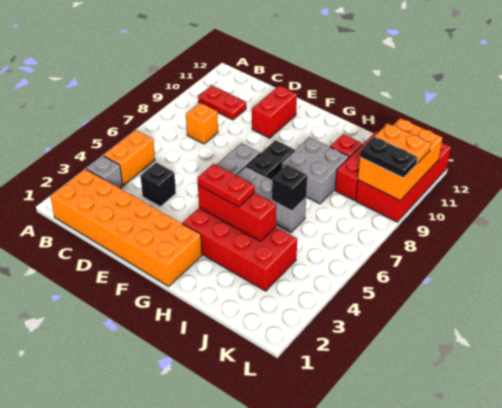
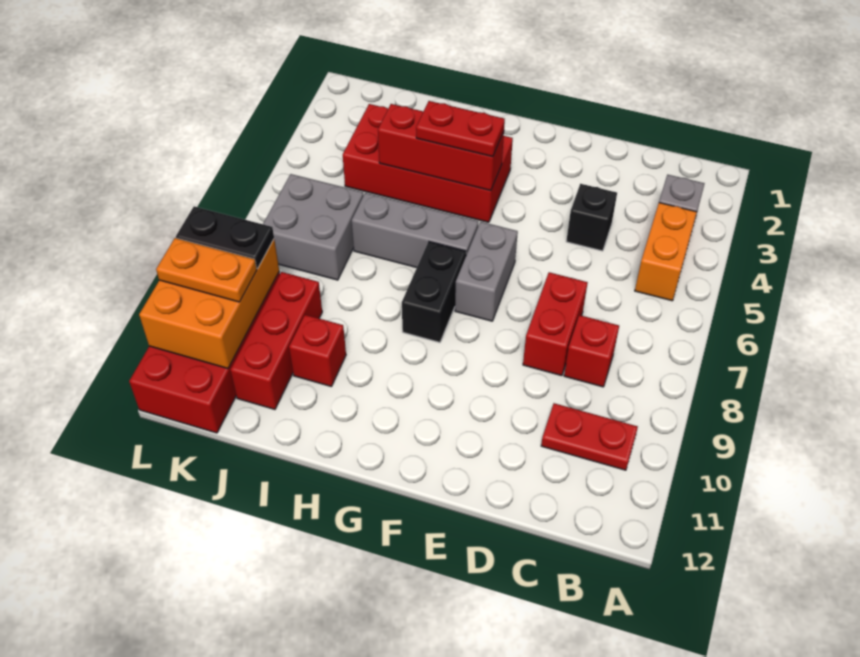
orange brick B1:G2 level 1 -> none
orange brick C8 level 1 -> red brick C8 level 1
red brick E10:E11 level 1 -> red brick D7:D8 level 1
grey brick H8:I9 level 1 -> grey brick J6:K7 level 1
black brick I6 level 2 -> none

